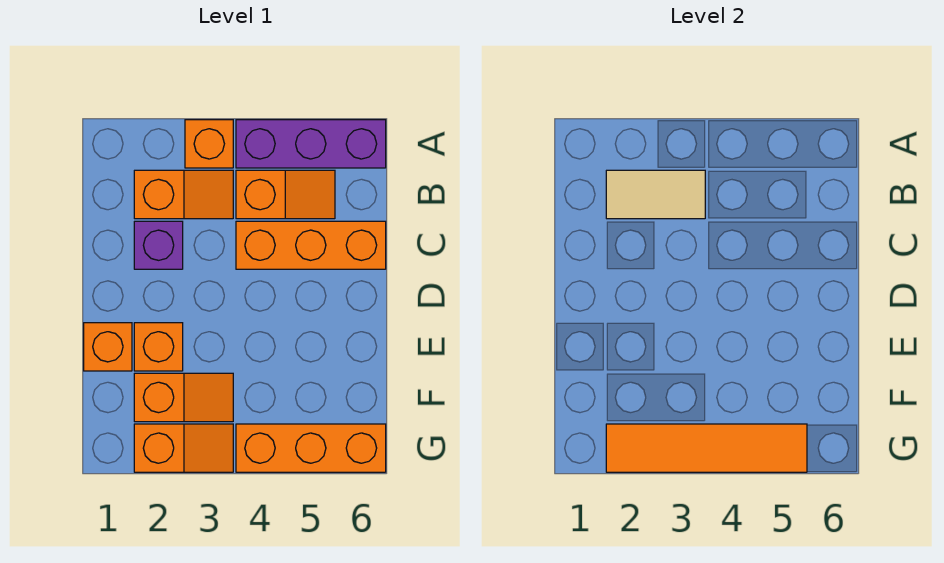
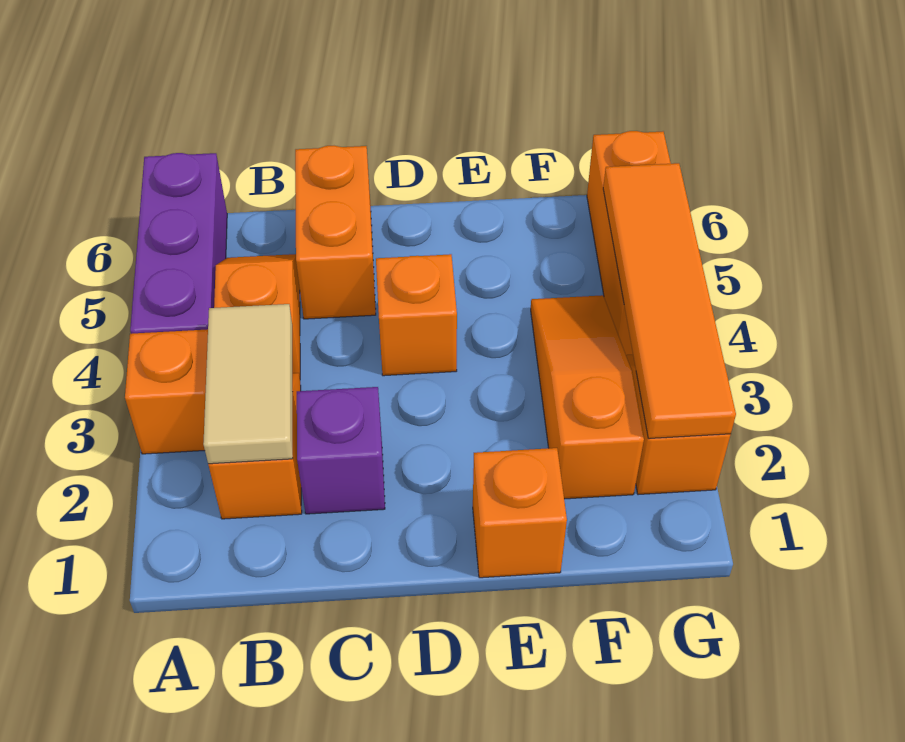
orange brick C4:C6 level 1 -> orange brick C5:C6 level 1
orange brick E2 level 1 -> orange brick D4 level 1
orange slope F2:F3 level 1 top 2 -> orange slope F2:F4 level 1 top 2

